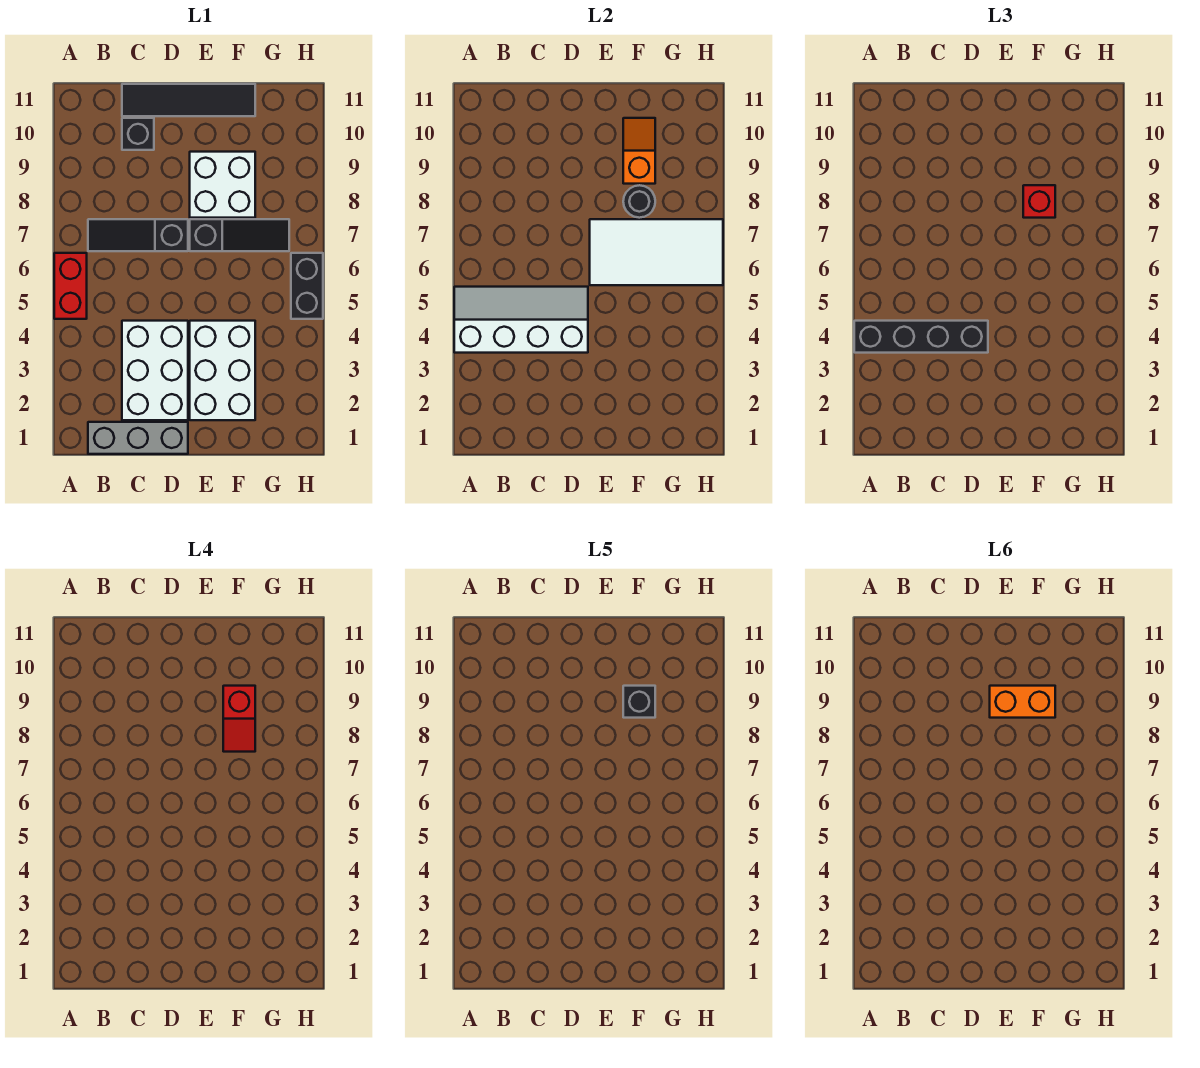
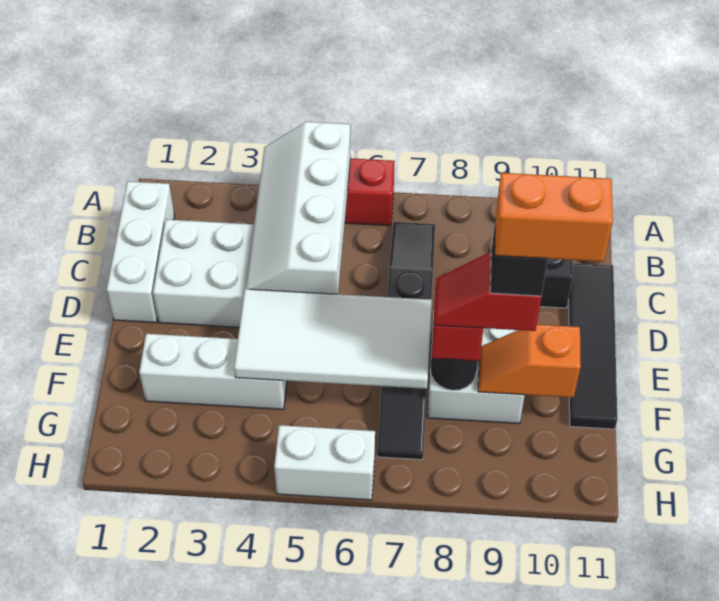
white slope A4:D5 level 2 top 4 -> white slope A4:D5 level 2 top 5
black brick A4:D4 level 3 -> none
grey brick B1:D1 level 1 -> white brick B1:D1 level 1
white brick E2:F4 level 1 -> white brick F2:F4 level 1
white tile E6:H7 level 2 -> white tile E4:F7 level 2
orange brick E9:F9 level 6 -> orange brick F9:F10 level 6
orange slope F9:F10 level 2 top 9 -> orange slope F9:F10 level 2 top 10
black brick H5:H6 level 1 -> white brick H5:H6 level 1

